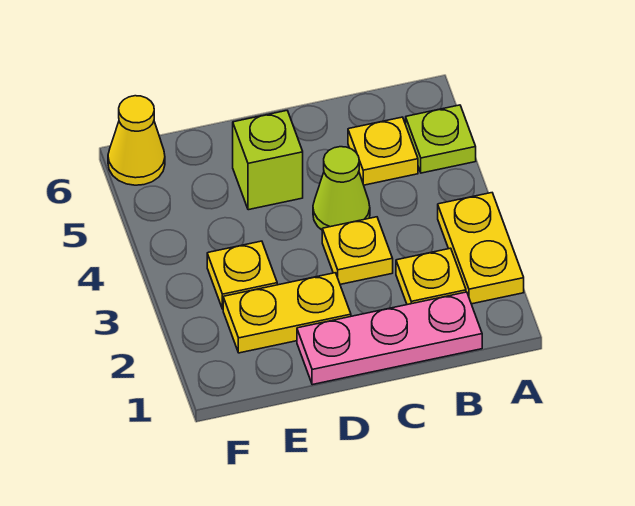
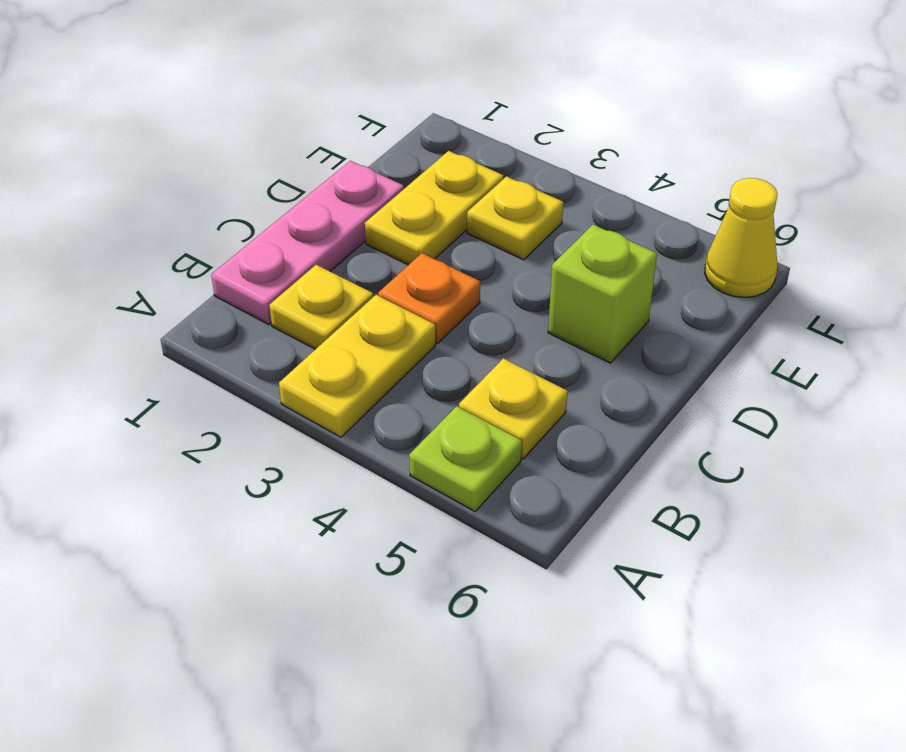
yellow plate A2:A3 level 1 -> yellow plate A3:B3 level 1
yellow plate C3 level 1 -> orange plate C3 level 1
lime cone C4 level 1 -> none

